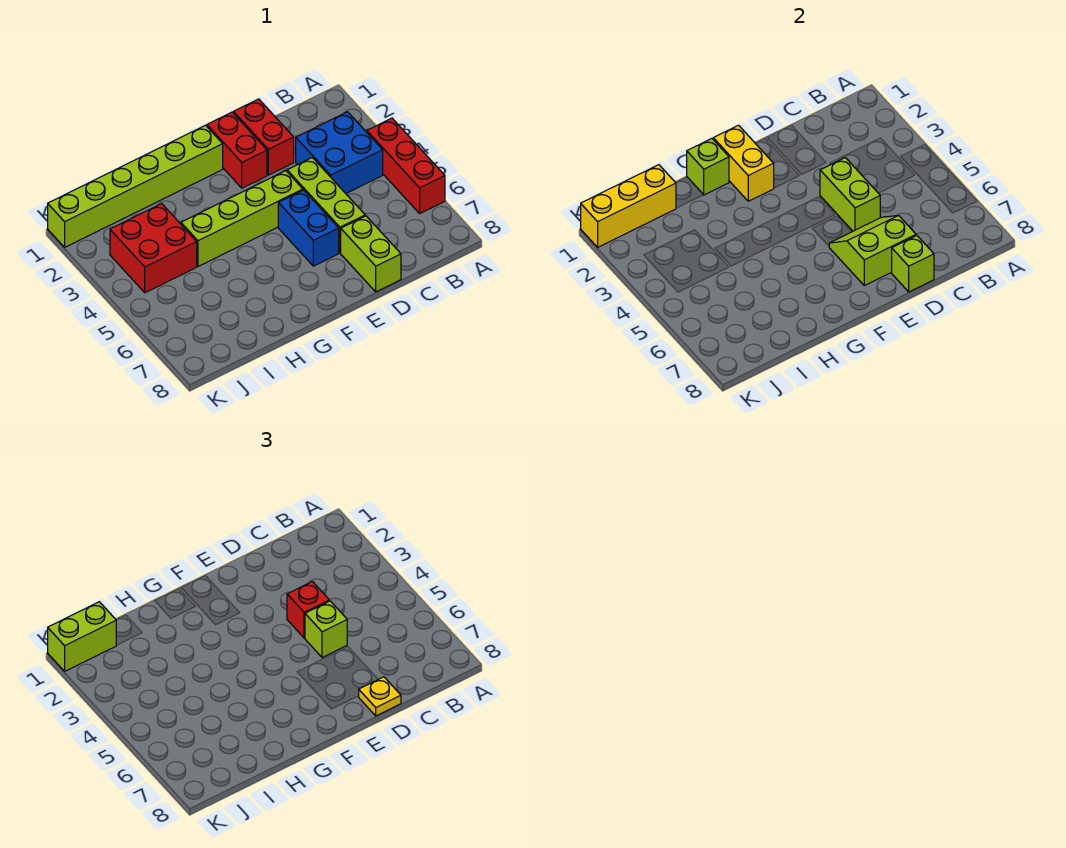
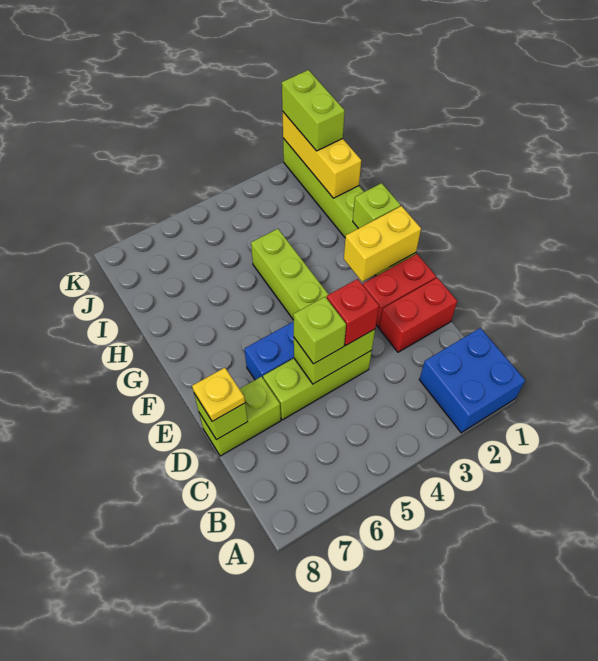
red brick A4:A6 level 1 -> none
blue brick B3:C4 level 1 -> blue brick A1:B2 level 1
lime slope D6:E7 level 2 top 7 -> none
red brick I3:J4 level 1 -> none

